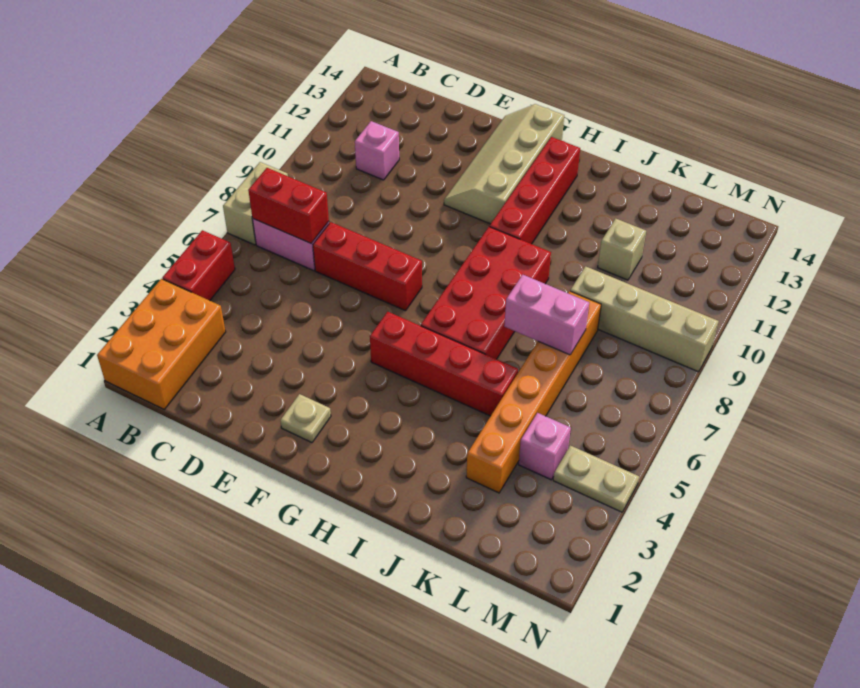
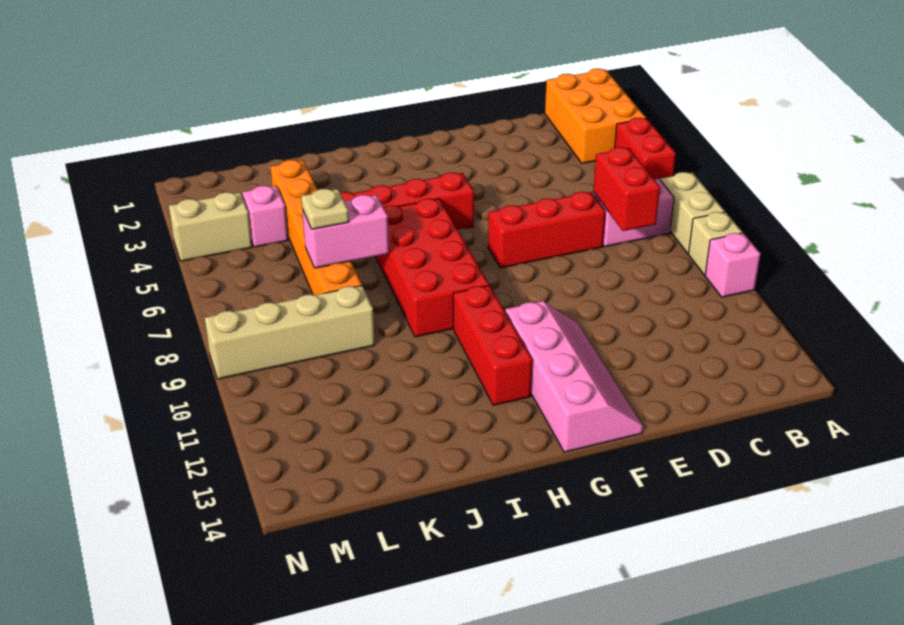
red brick B7:C7 level 2 -> red brick C7:C8 level 2
pink brick C11 level 1 -> pink brick A10 level 1
tan plate F2 level 1 -> tan plate K7 level 3
tan slope F11:G14 level 1 top G -> pink slope F11:G14 level 1 top G
red brick H10:H13 level 1 -> red brick H10:H12 level 1
tan brick K11 level 1 -> tan brick A9 level 1
tan plate M4:N4 level 1 -> tan brick M4:N4 level 1

